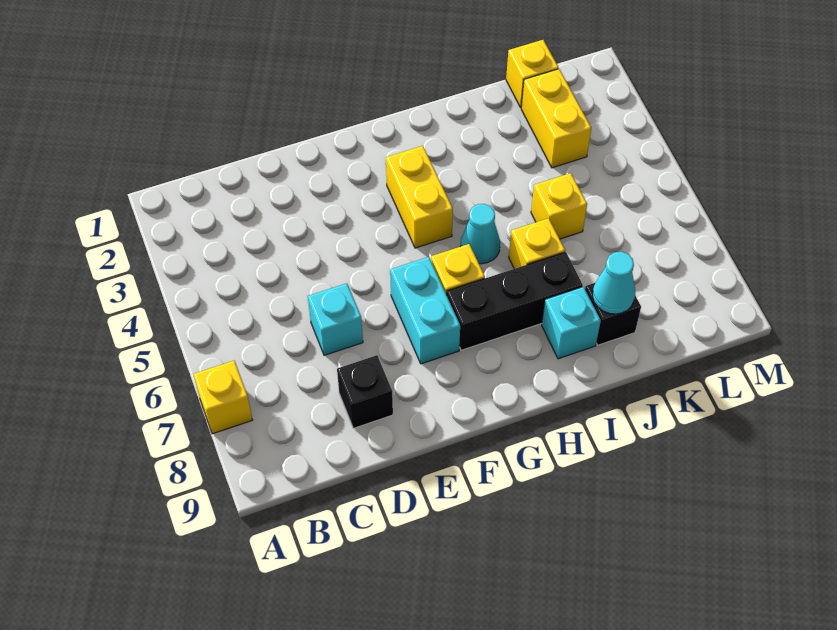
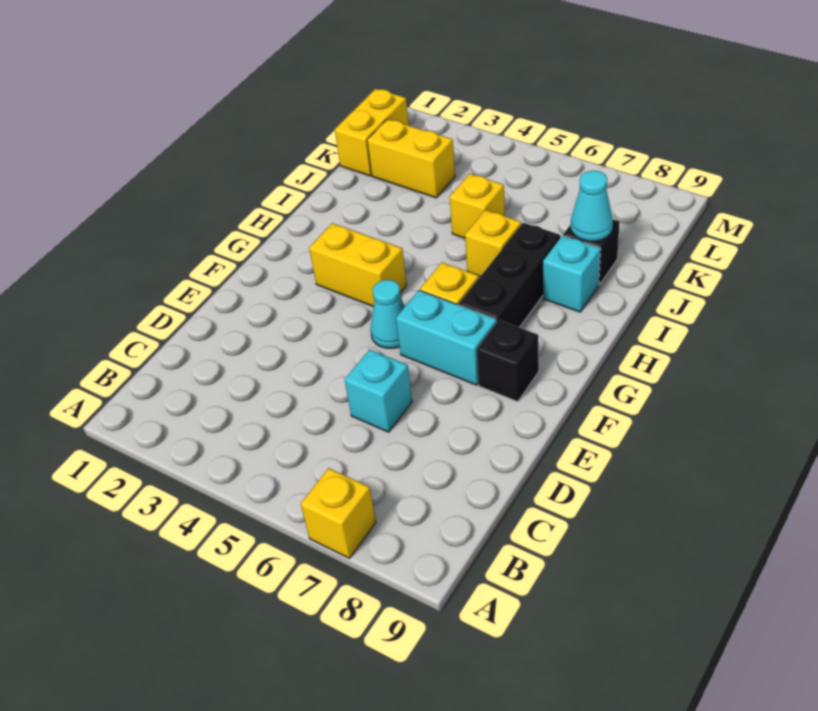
black brick D8 level 1 -> black brick F8 level 1
cyan cone H5 level 1 -> cyan cone F5 level 1
yellow brick K1 level 1 -> yellow brick K1:L1 level 1

